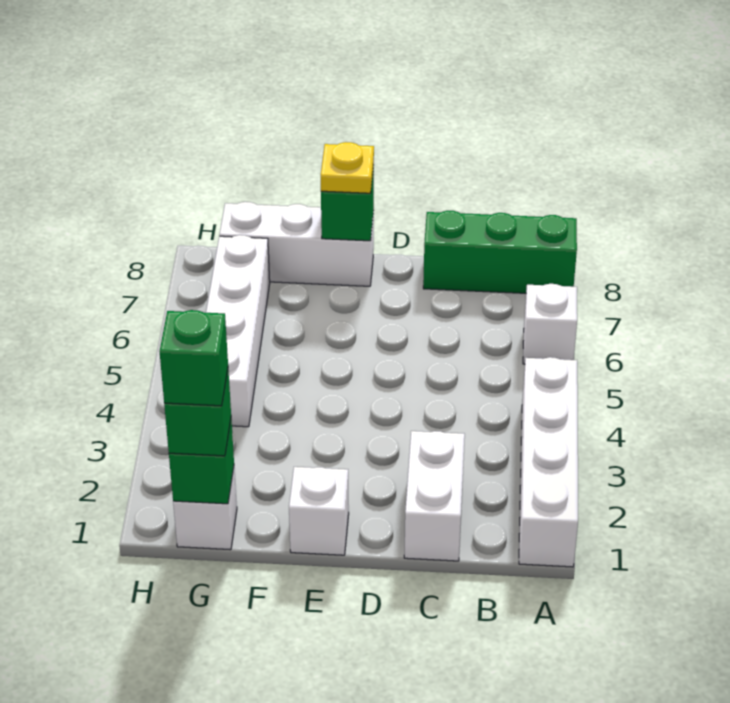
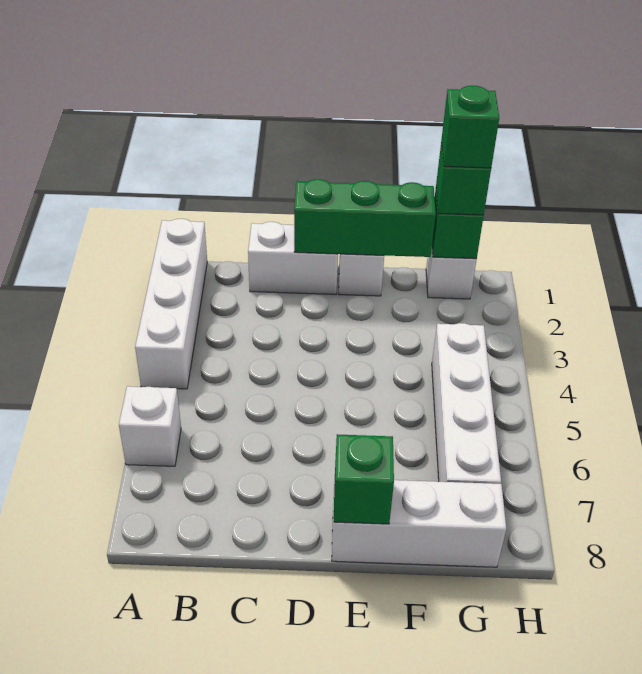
green brick A8:C8 level 1 -> green brick D1:F1 level 2
white brick C1:C2 level 1 -> white brick C1:D1 level 1
yellow plate E8 level 3 -> none

